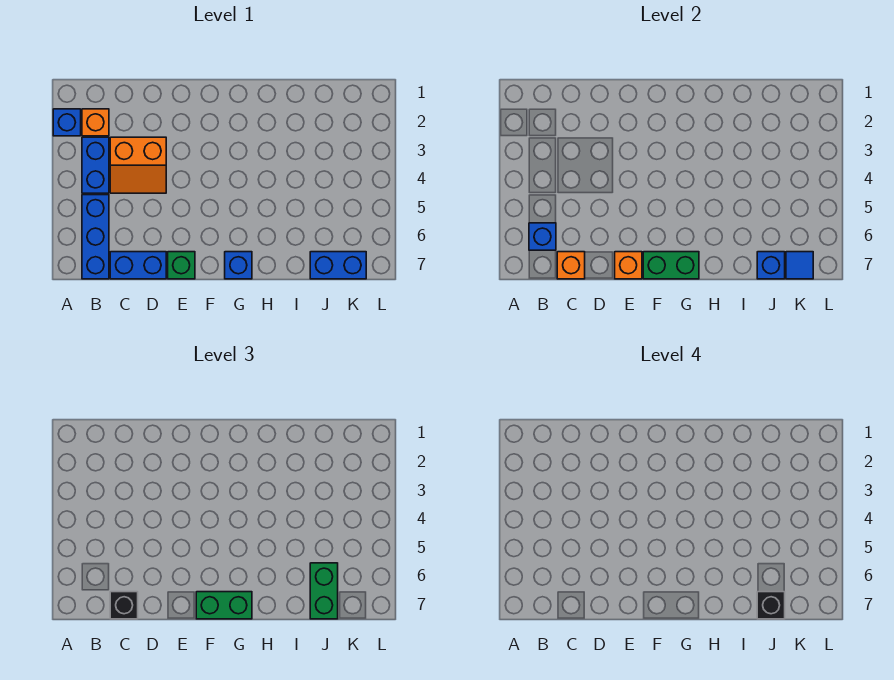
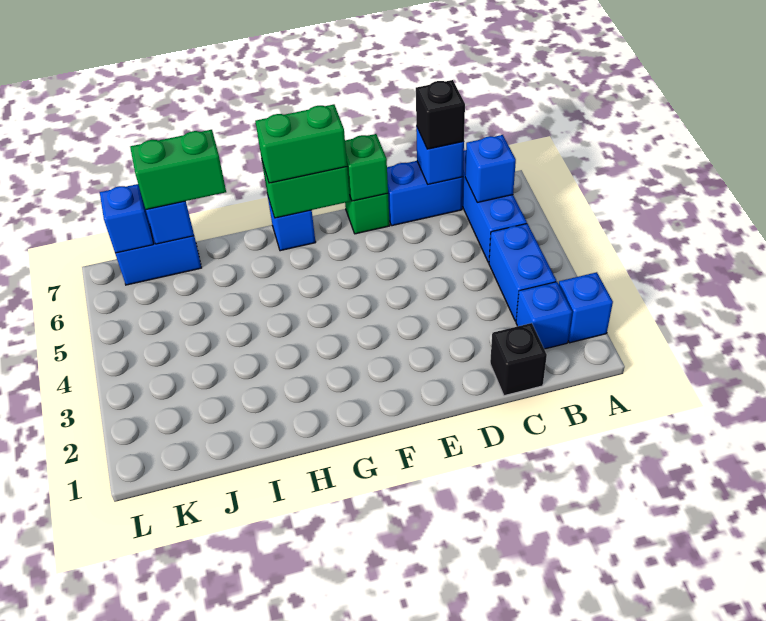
orange brick B2 level 1 -> blue brick B2 level 1
orange slope C3:D4 level 1 top 3 -> none
orange brick C7 level 2 -> blue brick C7 level 2
orange brick E7 level 2 -> green brick E7 level 2
green brick J6:J7 level 3 -> green brick I7:J7 level 3
black brick J7 level 4 -> black brick C1 level 1
blue tile K7 level 2 -> blue brick K7 level 2

